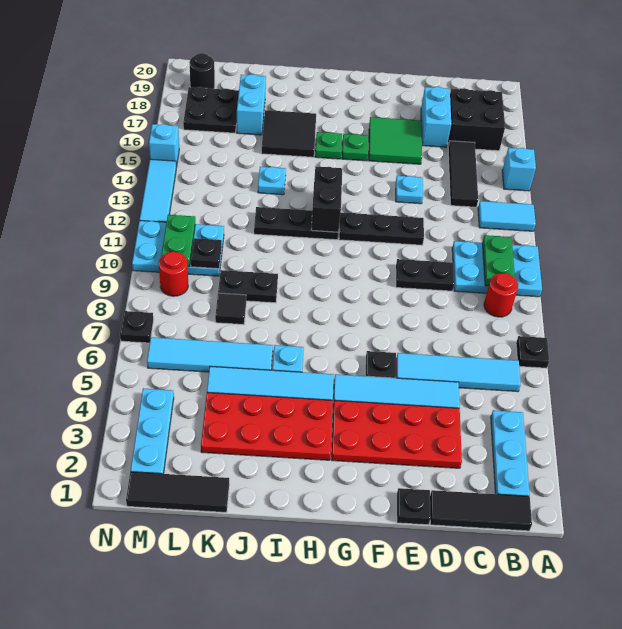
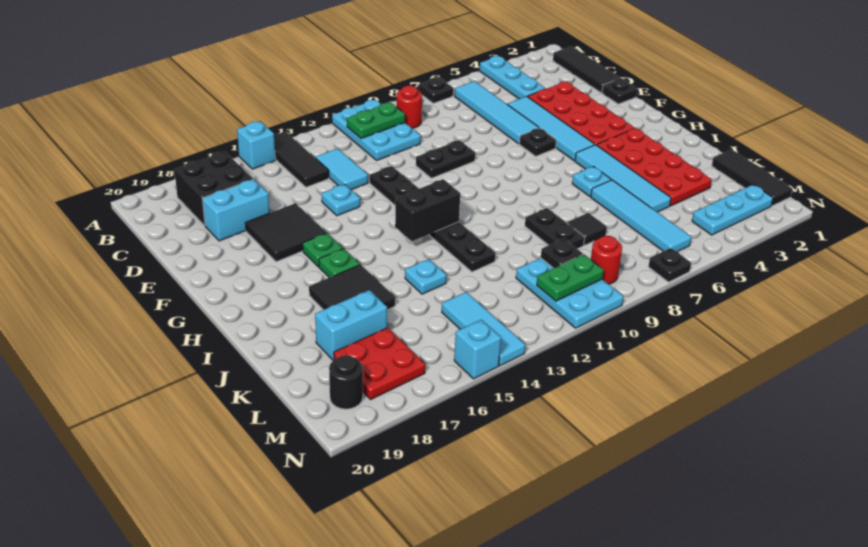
cyan tile A13:B13 level 1 -> cyan tile C13:D13 level 1
cyan plate B2:B4 level 1 -> cyan plate A4:C4 level 1
black tile C14:C16 level 1 -> black tile A14:C14 level 1
black plate D10:E10 level 1 -> black plate E9:E10 level 1
green tile E16:F17 level 1 -> black tile E16:F17 level 1
black plate L17:M18 level 1 -> red plate L17:M18 level 1
cyan tile N12:N14 level 1 -> cyan tile L14:N14 level 1

